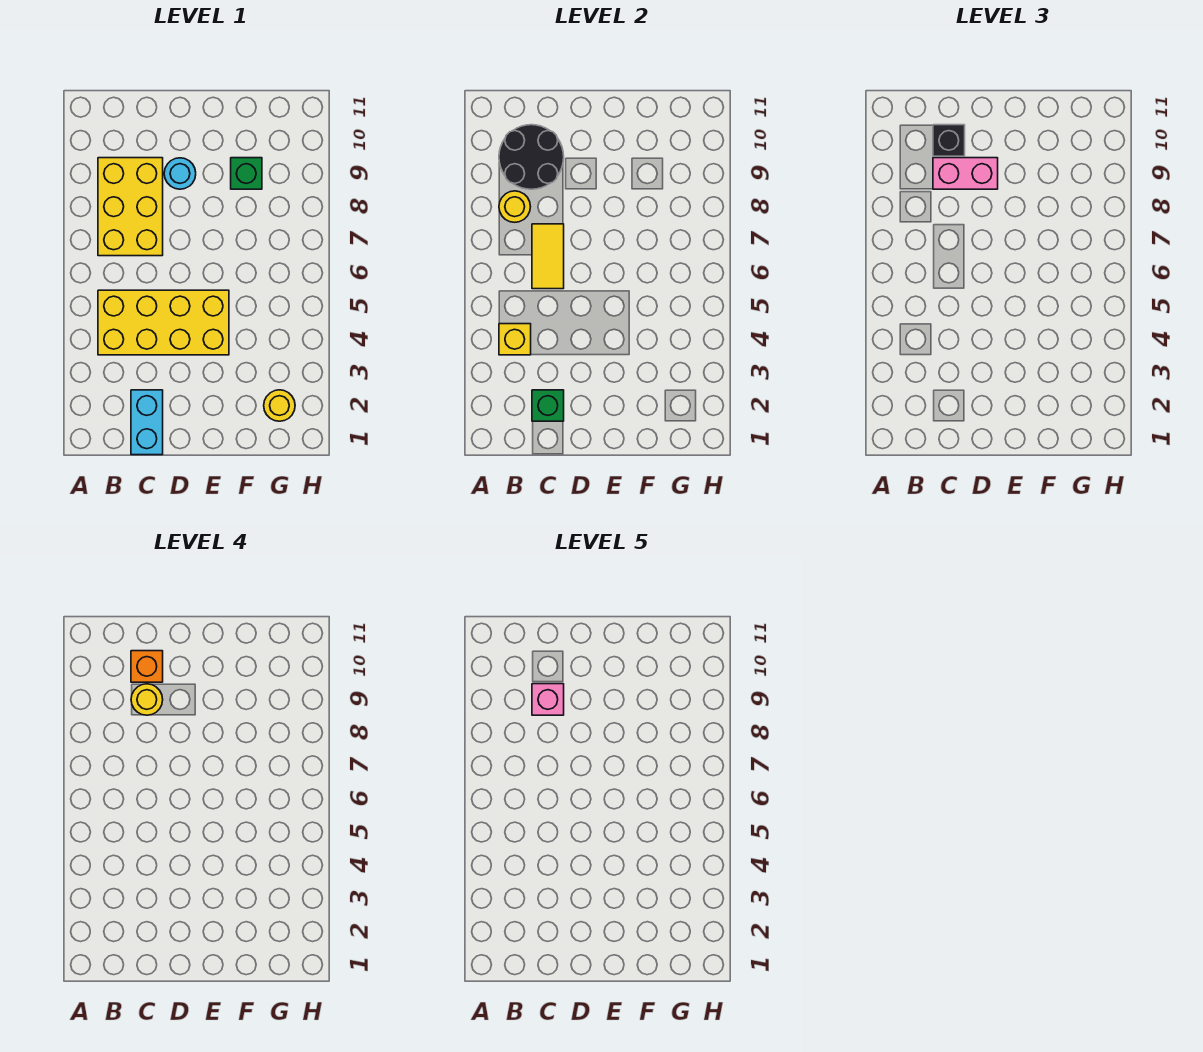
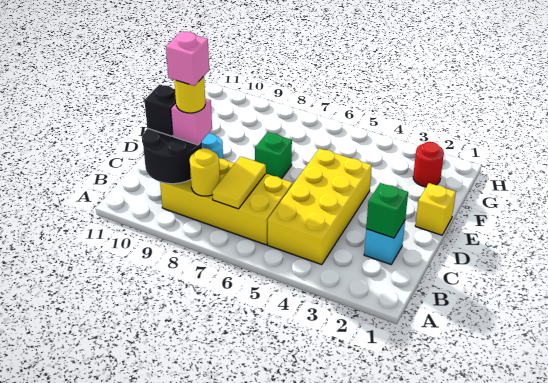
yellow brick B4 level 2 -> yellow brick E1 level 1
yellow brick B7:C9 level 1 -> yellow brick B6:C9 level 1
cyan brick C1:C2 level 1 -> cyan brick C2 level 1
yellow tile C6:C7 level 2 -> yellow tile B7:C7 level 2
pink brick C9:D9 level 3 -> pink brick C9 level 3
orange brick C10 level 4 -> none
green brick F9 level 1 -> green brick E7 level 1
yellow round brick G2 level 1 -> red round brick G2 level 1

